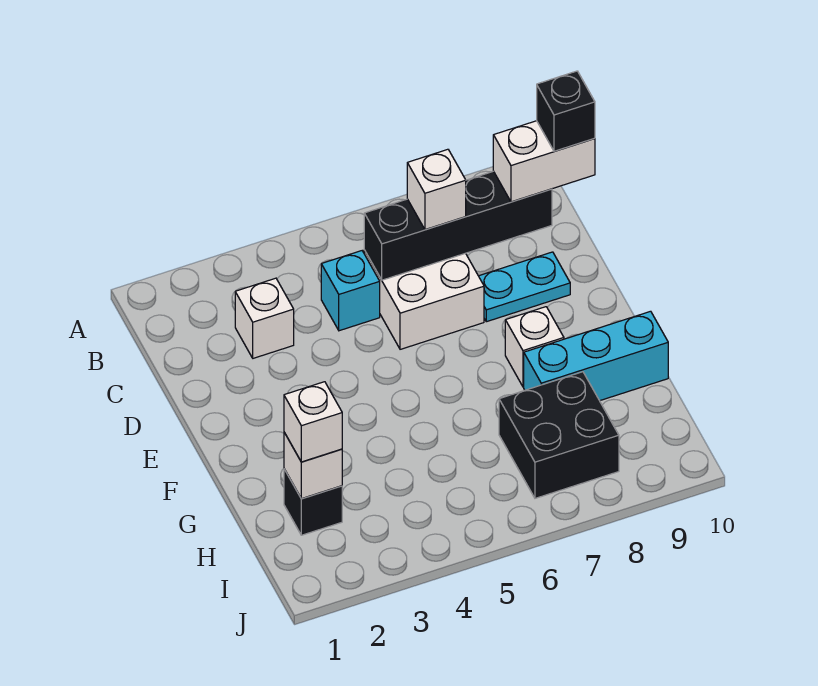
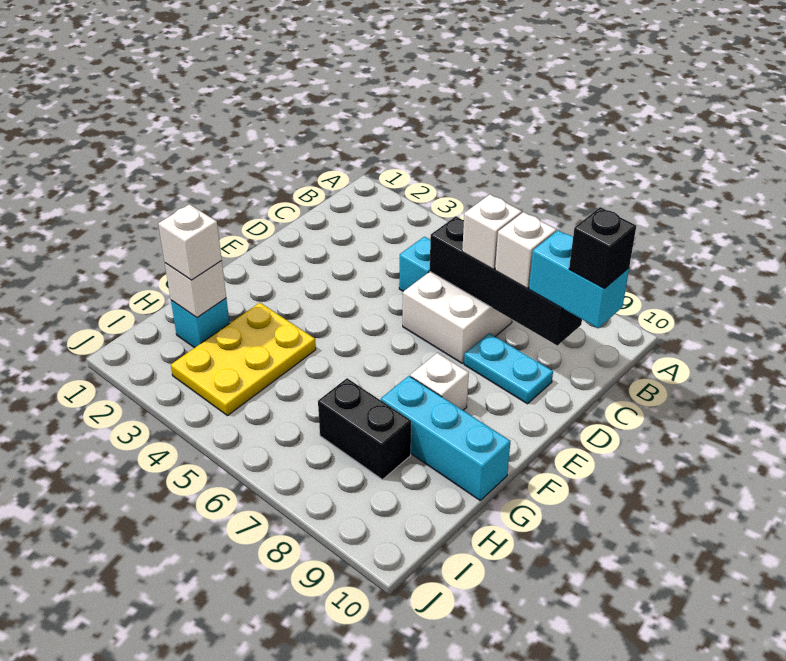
white brick C3 level 1 -> white brick C8 level 3
white brick C9:C10 level 3 -> cyan brick C9:C10 level 3
none -> yellow plate G3:I4 level 1
black brick H2 level 1 -> cyan brick H2 level 1
black brick H7:I8 level 1 -> black brick H7:H8 level 1

